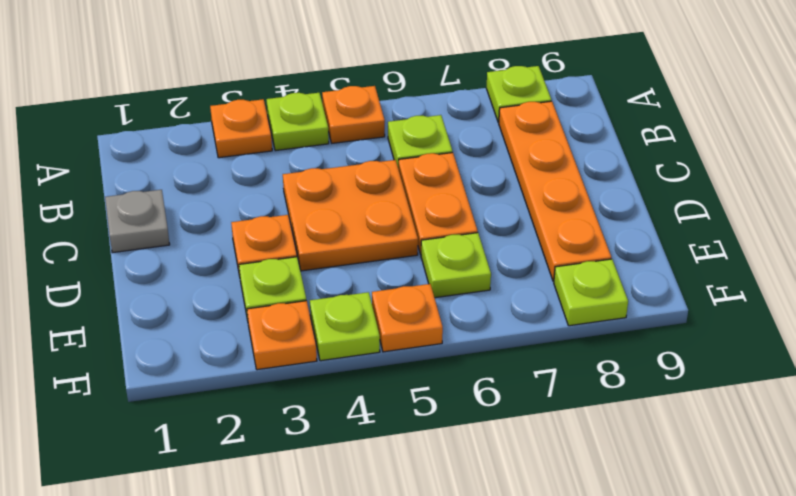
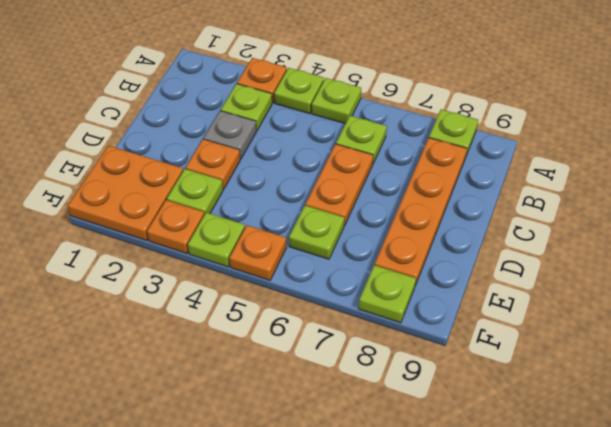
orange plate A5 level 1 -> lime plate A5 level 1
none -> lime plate B3 level 1
grey plate C1 level 1 -> grey plate C3 level 1
orange plate C4:D5 level 1 -> orange plate E1:F2 level 1

